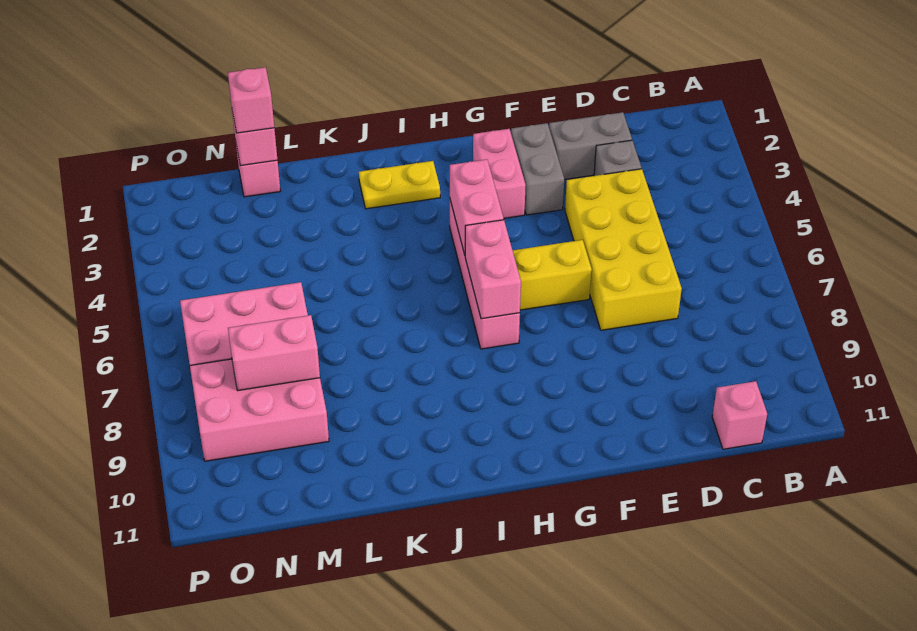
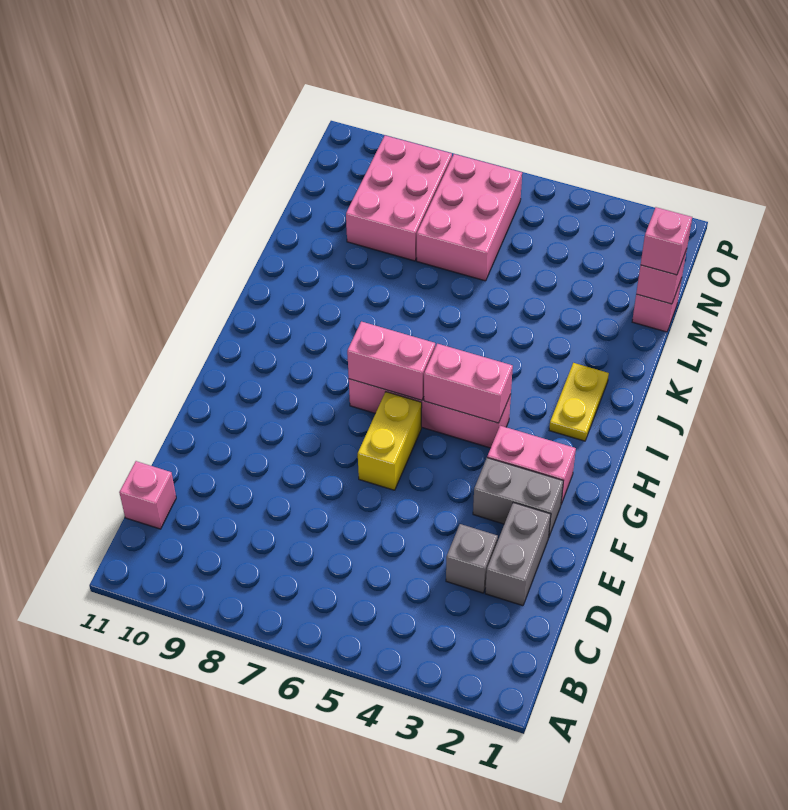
yellow brick D4:E7 level 1 -> none
pink brick M8:N8 level 2 -> none

